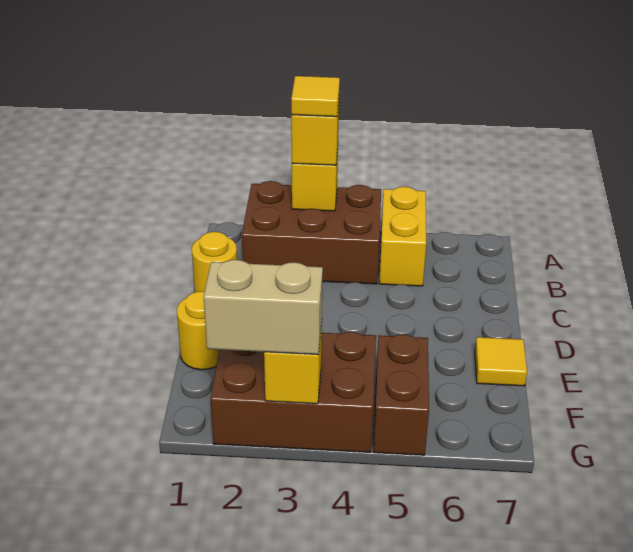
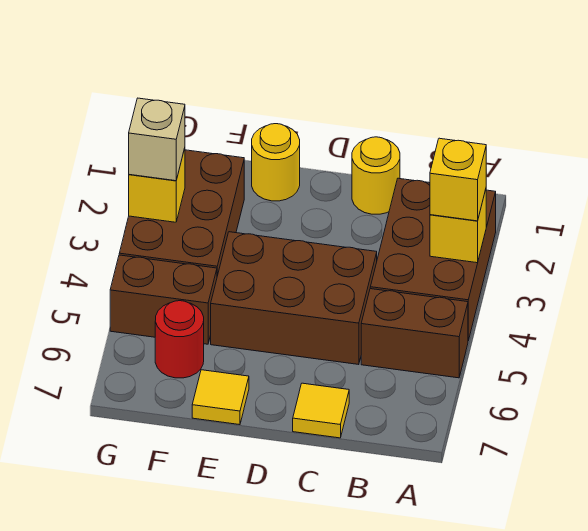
yellow tile A3 level 4 -> yellow tile C7 level 1
yellow brick A5:B5 level 1 -> brown brick A5:B5 level 1
none -> brown brick C4:E5 level 1
none -> red round brick F6 level 1
tan brick G2:G3 level 3 -> tan brick G3 level 3

